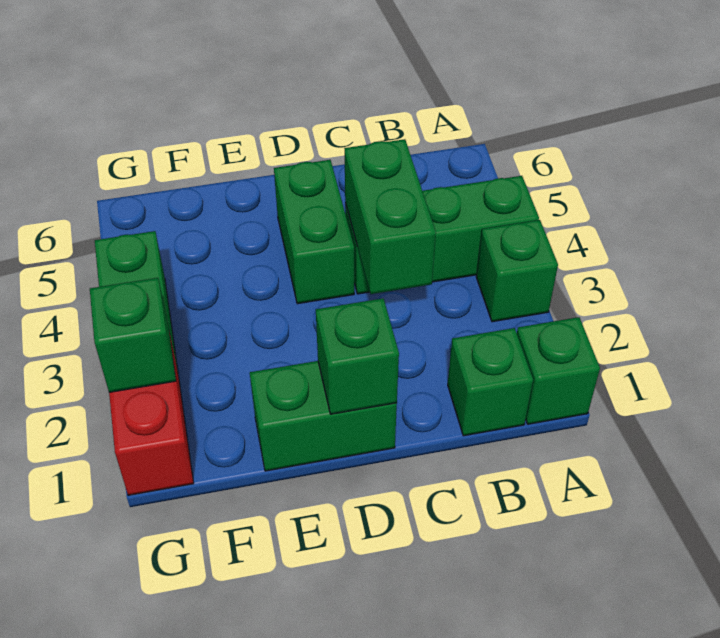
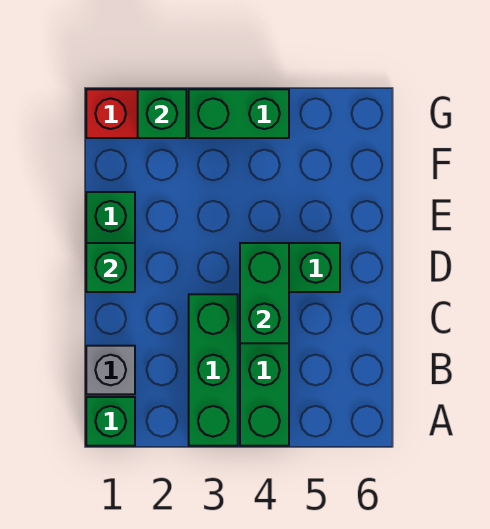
green brick A3 level 1 -> green brick A3:C3 level 1
green brick B1 level 1 -> grey brick B1 level 1
green brick C3:C4 level 2 -> green brick C4:D4 level 2

